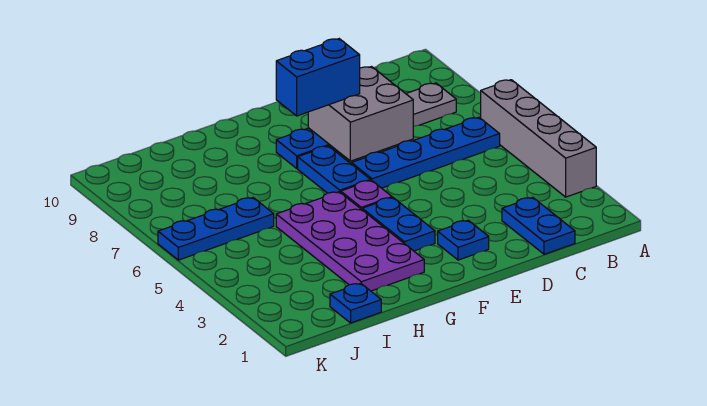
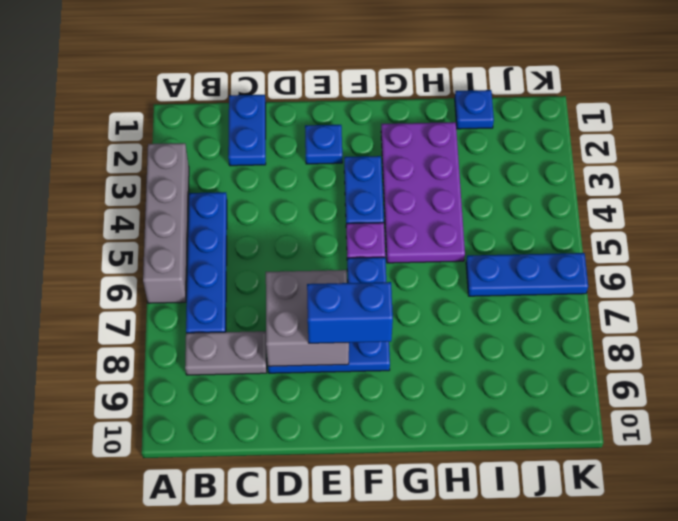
blue plate B6:E6 level 1 -> blue plate B4:B7 level 1

